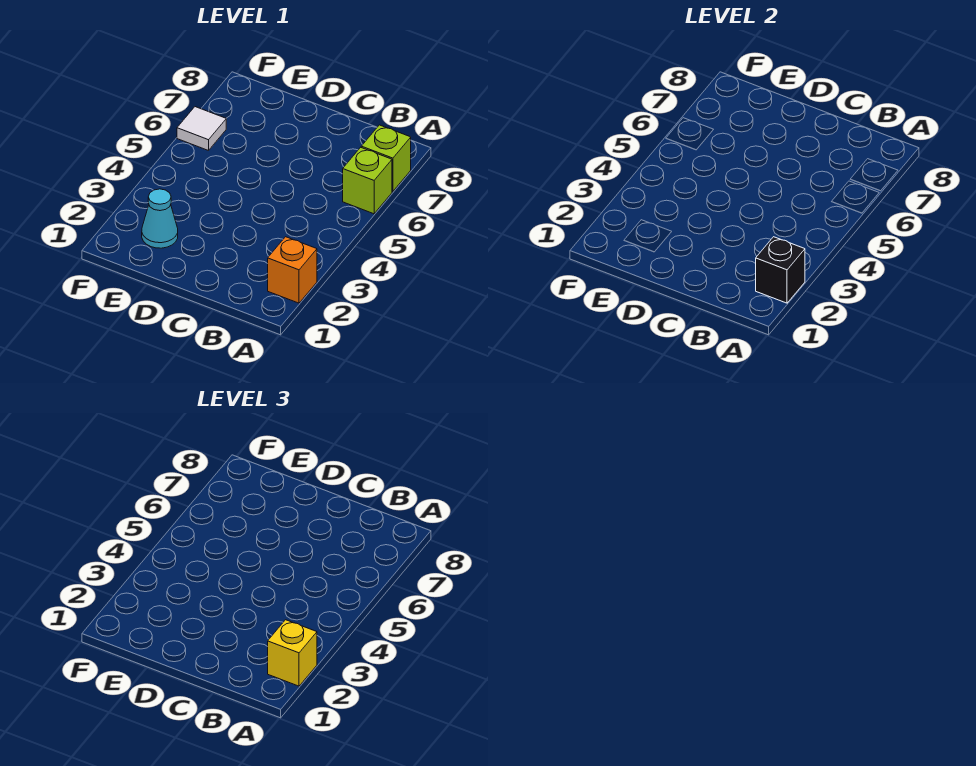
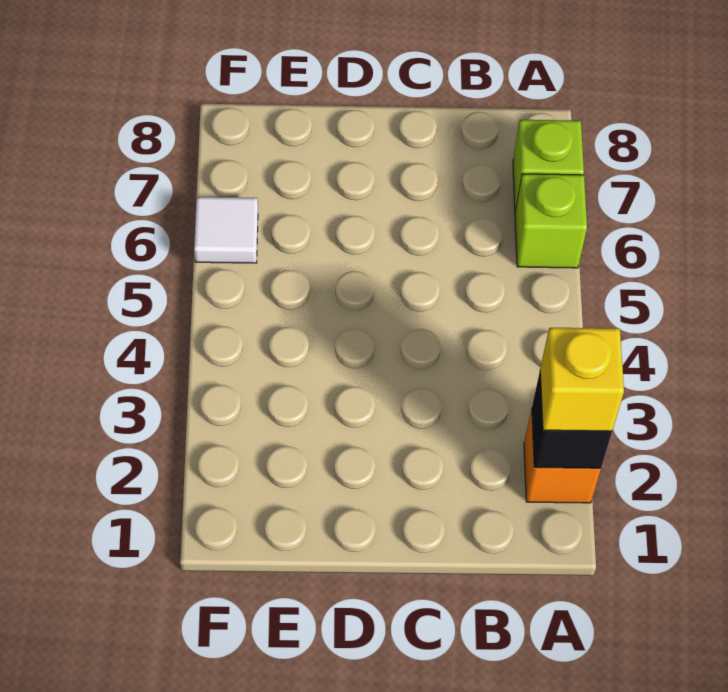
cyan cone E2 level 1 -> none

